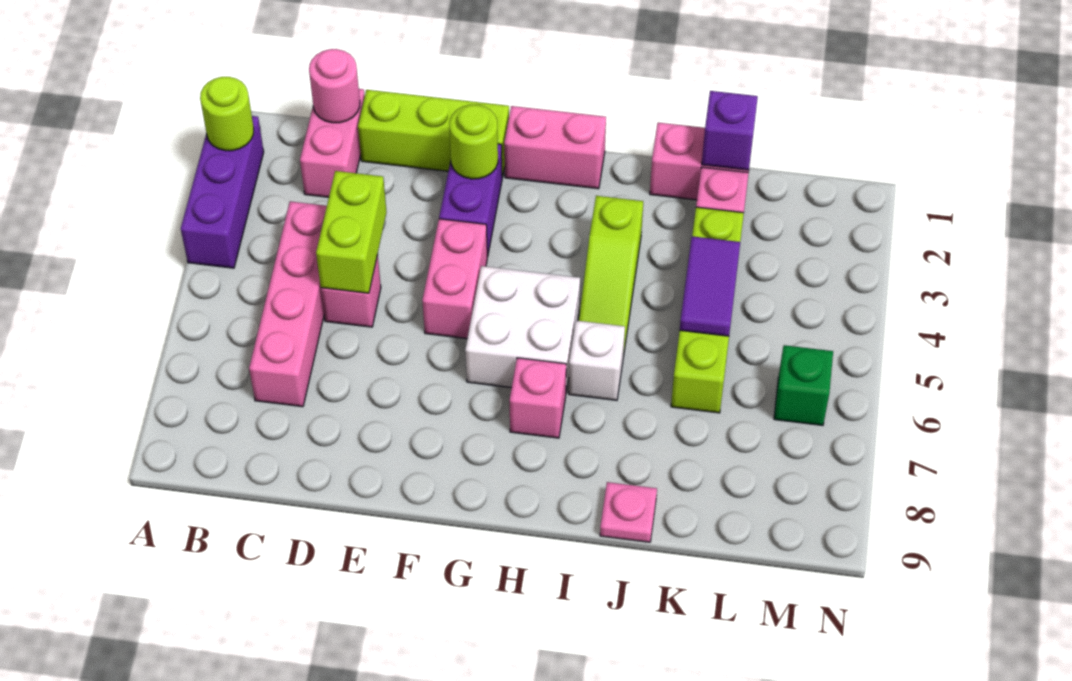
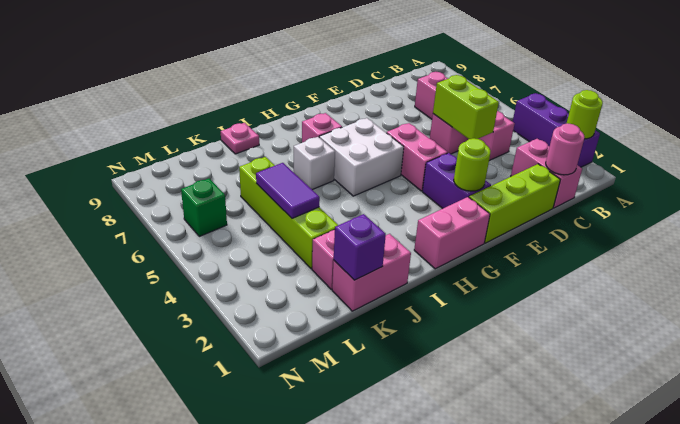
lime slope I3:I5 level 1 top 3 -> none

